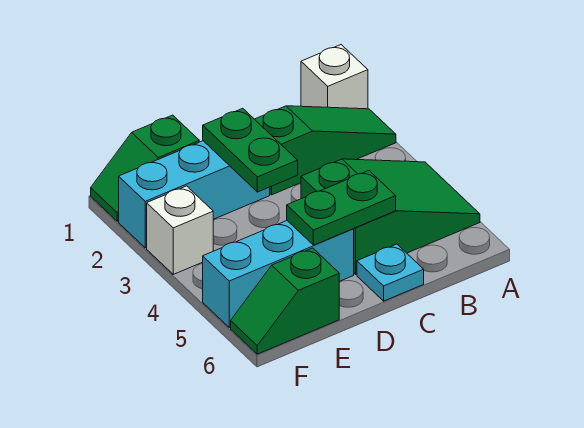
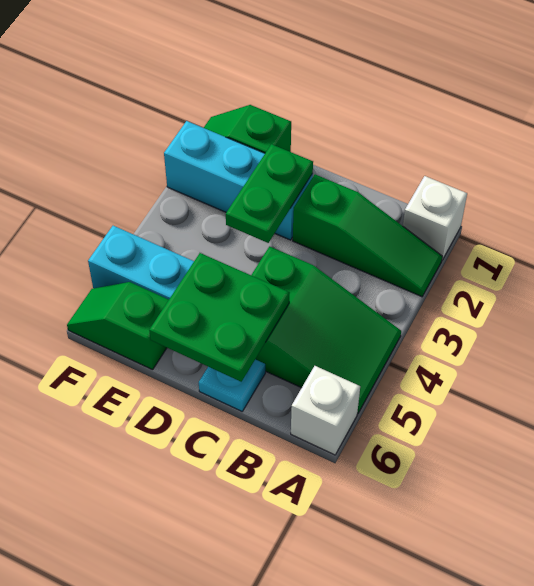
green plate C5:D5 level 2 -> green plate C5:D6 level 2
white brick F3 level 1 -> white brick A6 level 1

